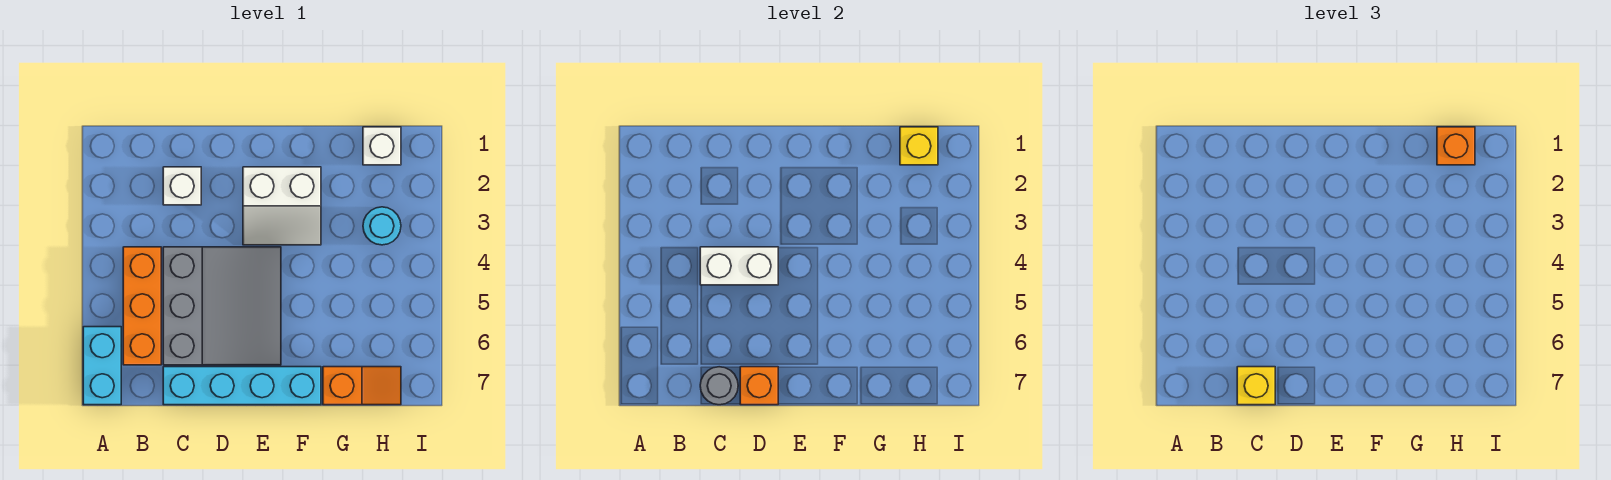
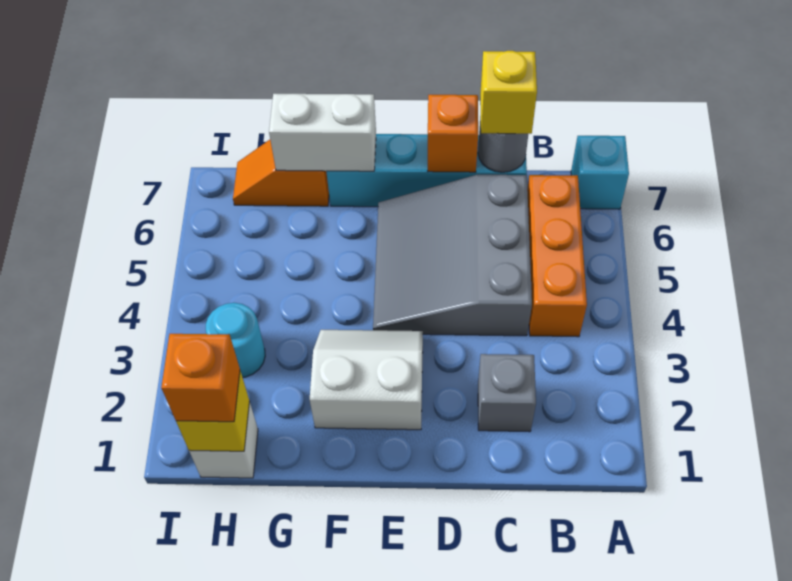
cyan brick A6:A7 level 1 -> cyan brick A7 level 1
white brick C2 level 1 -> grey brick C2 level 1
white brick C4:D4 level 2 -> white brick F7:G7 level 2

